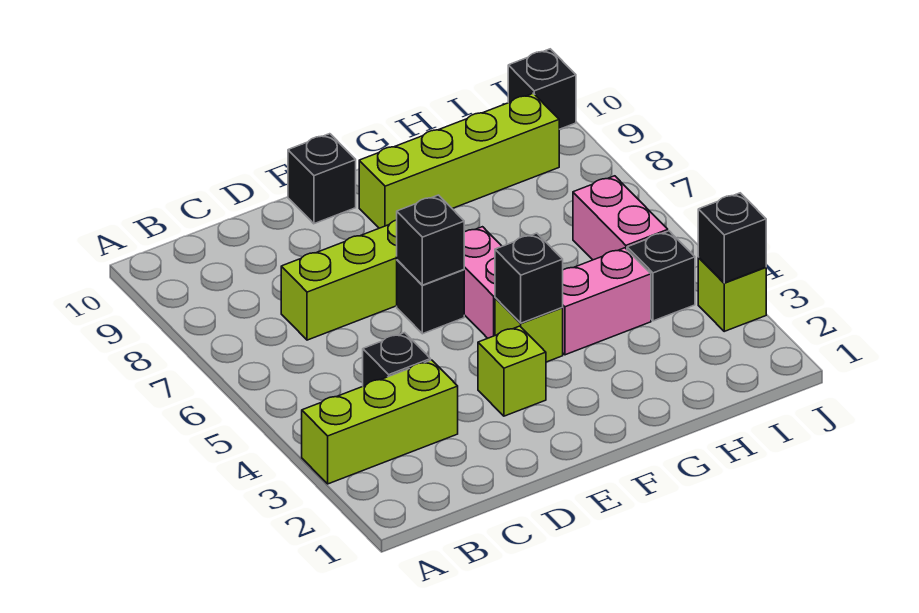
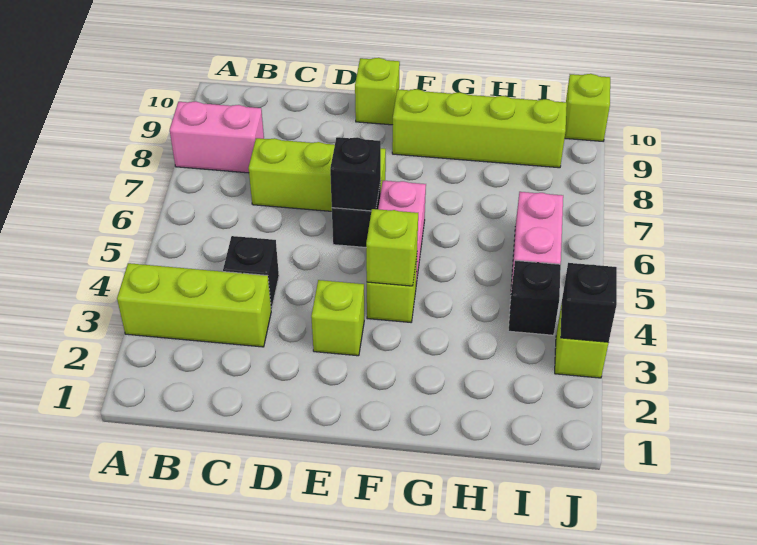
black brick E10 level 1 -> lime brick E10 level 1
black brick F4 level 2 -> lime brick F4 level 2
pink brick G4:H4 level 1 -> pink brick A8:B8 level 1
black brick J10 level 1 -> lime brick J10 level 1

